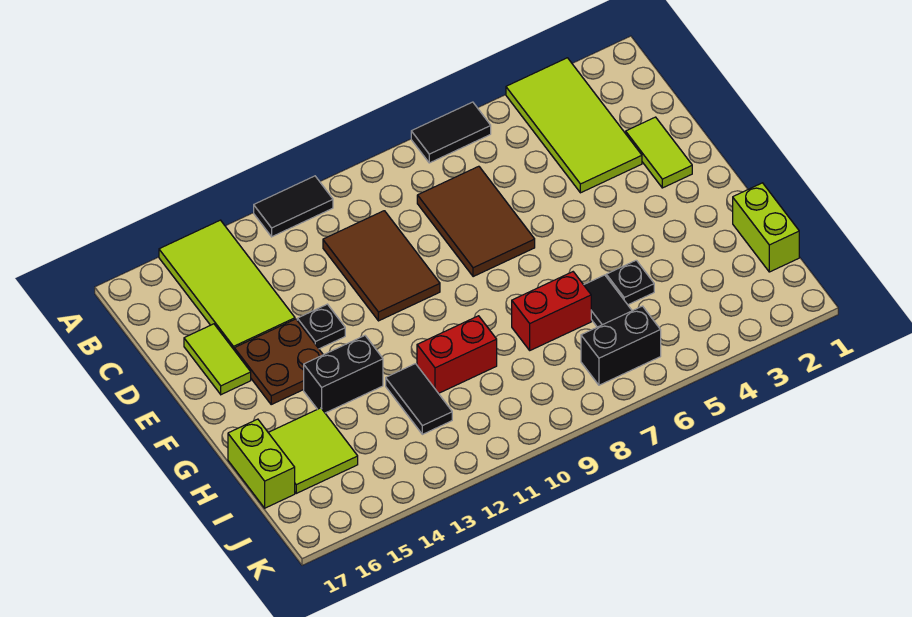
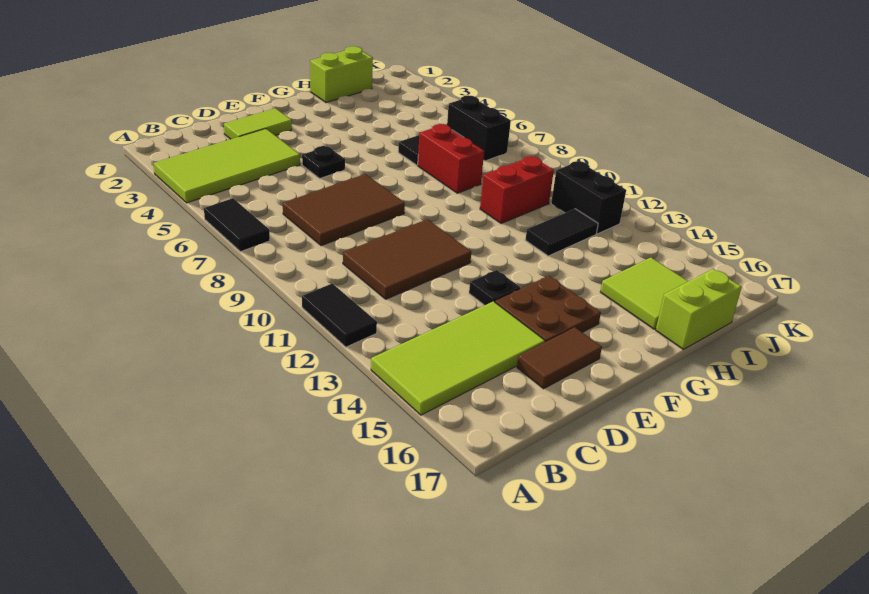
lime tile D16:E16 level 1 -> brown tile D16:E16 level 1
black brick G13:G14 level 1 -> black brick J11:J12 level 1
black plate H5 level 1 -> black plate E5 level 1
red brick H10:H11 level 1 -> red brick H10:I10 level 1

